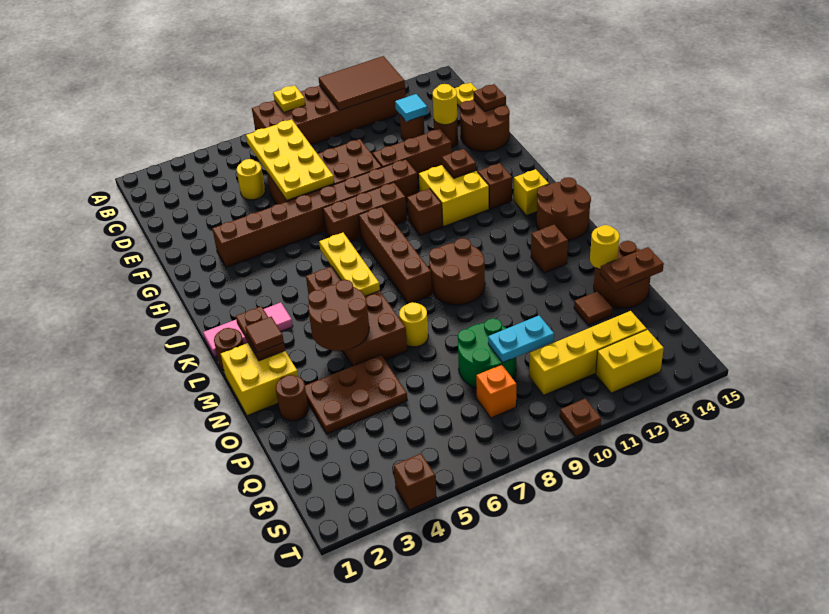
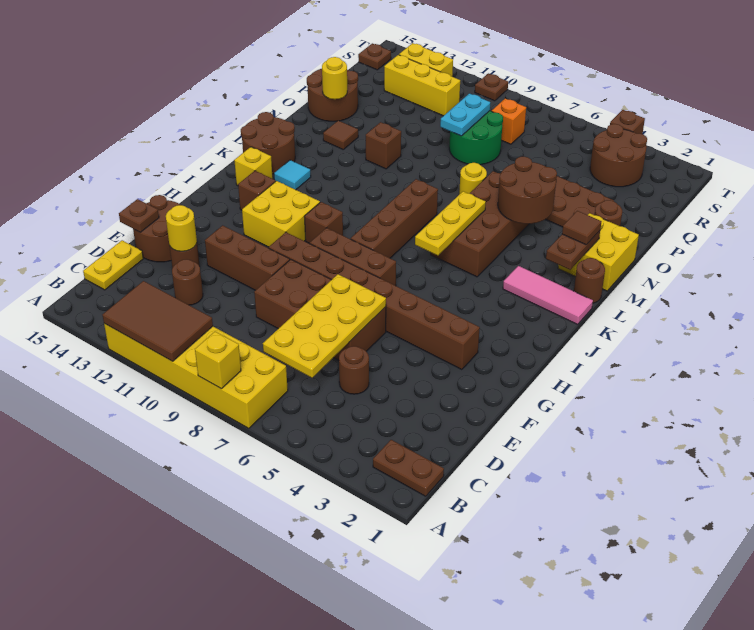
brown brick A7:B12 level 1 -> yellow brick A7:B12 level 1
yellow plate A8 level 2 -> yellow brick A8 level 2
yellow round brick D5 level 1 -> brown round brick D5 level 1
cyan tile D12 level 2 -> cyan tile K13 level 1
brown plate H12 level 2 -> brown plate S15 level 1
brown round brick L9:M10 level 1 -> brown round brick R3:S4 level 1
brown brick M13 level 1 -> brown brick N11 level 1
brown tile P13 level 1 -> brown tile N13 level 1
brown plate P14:P15 level 2 -> brown plate B1:B2 level 1
cyan plate Q9:Q10 level 2 -> cyan plate P9:Q9 level 2
yellow brick R10:R13 level 1 -> yellow brick R11:R13 level 1

